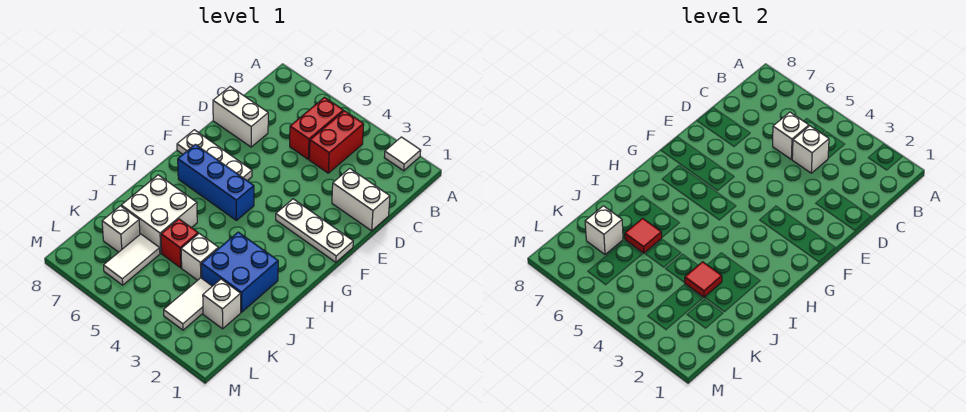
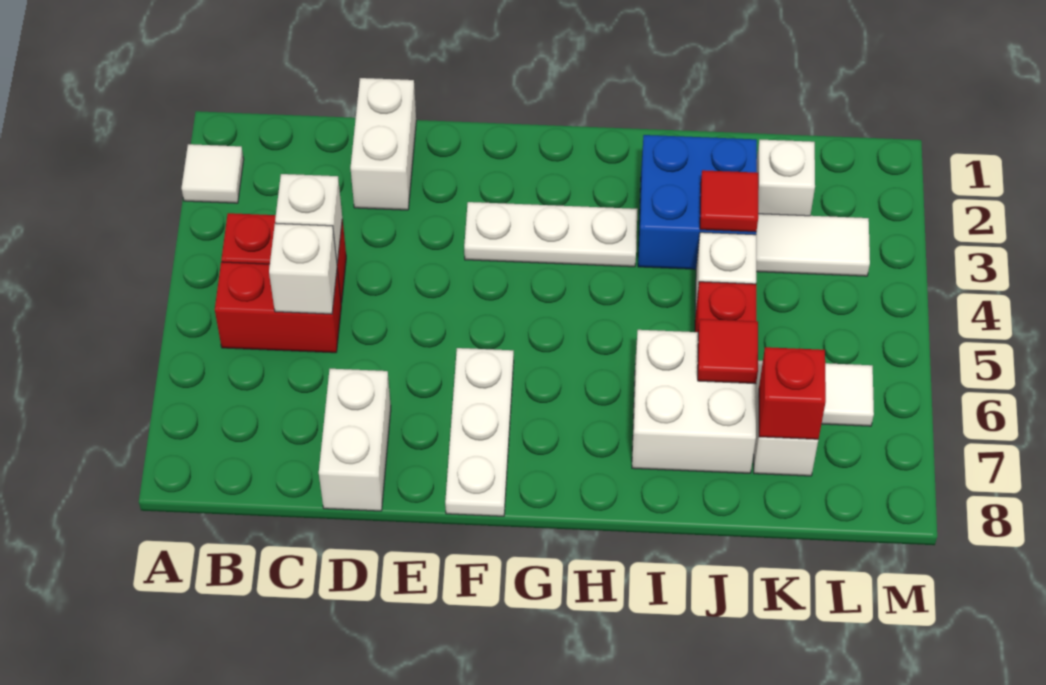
white plate F1:F3 level 1 -> white plate F3:H3 level 1
blue brick G5:G7 level 1 -> none
white brick K7 level 2 -> red brick K7 level 2

